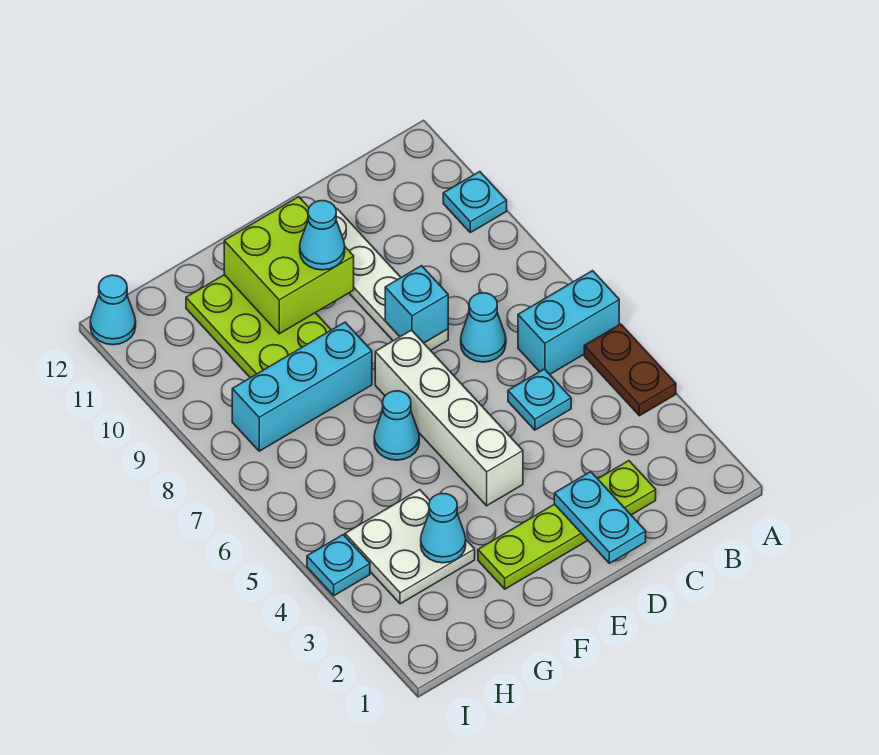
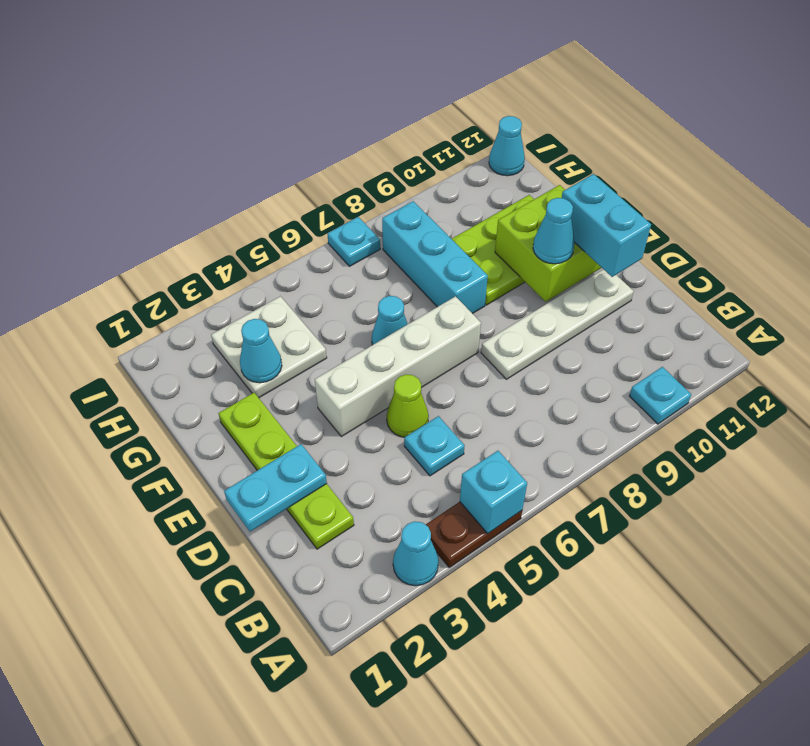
cyan brick A6:B6 level 1 -> cyan brick D11:E11 level 3
cyan cone C7 level 1 -> cyan cone A3 level 1
none -> lime cone D5 level 1
cyan brick D8 level 2 -> cyan brick A5 level 2
cyan plate I4 level 1 -> cyan plate I7 level 1

